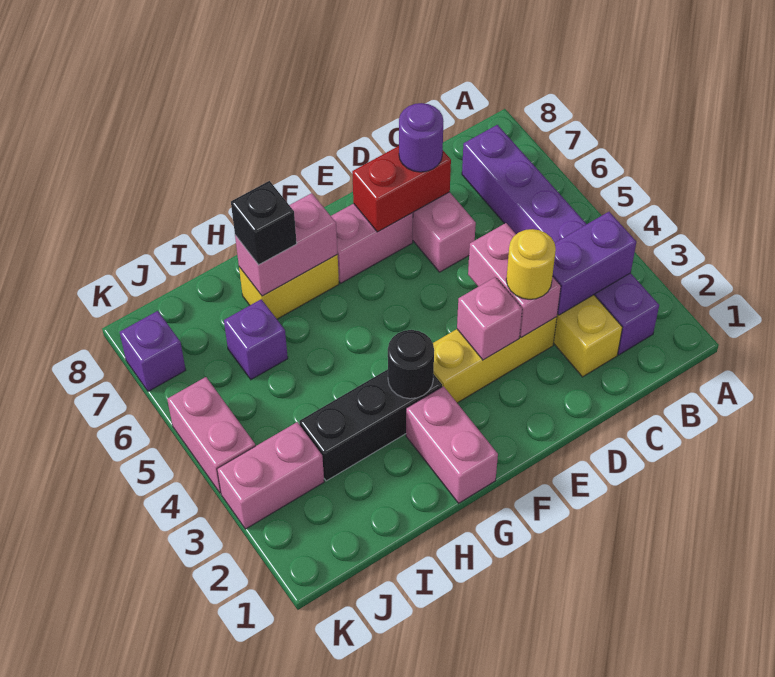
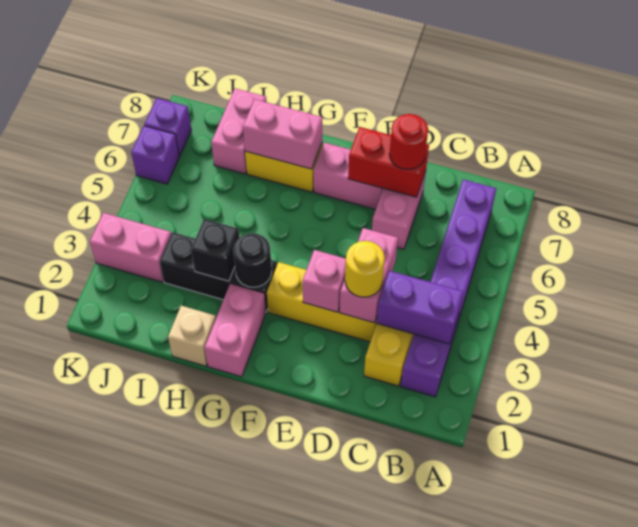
purple round brick D7 level 3 -> red round brick D7 level 3
none -> tan brick H1 level 1
black brick H7 level 3 -> black brick H3 level 2
purple brick I6 level 1 -> purple brick K6 level 1
pink brick K4:K5 level 1 -> pink brick I7:I8 level 1

